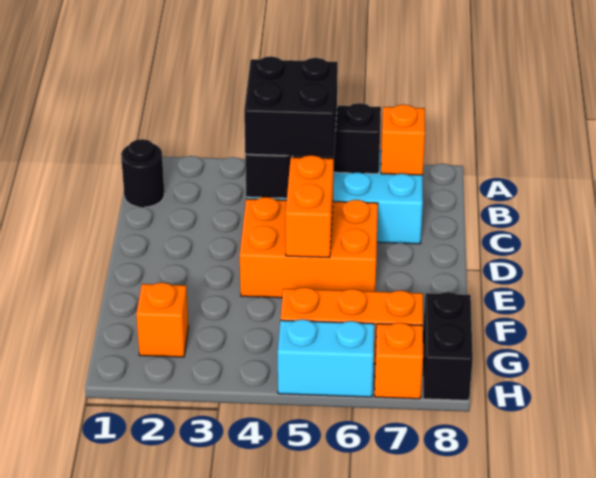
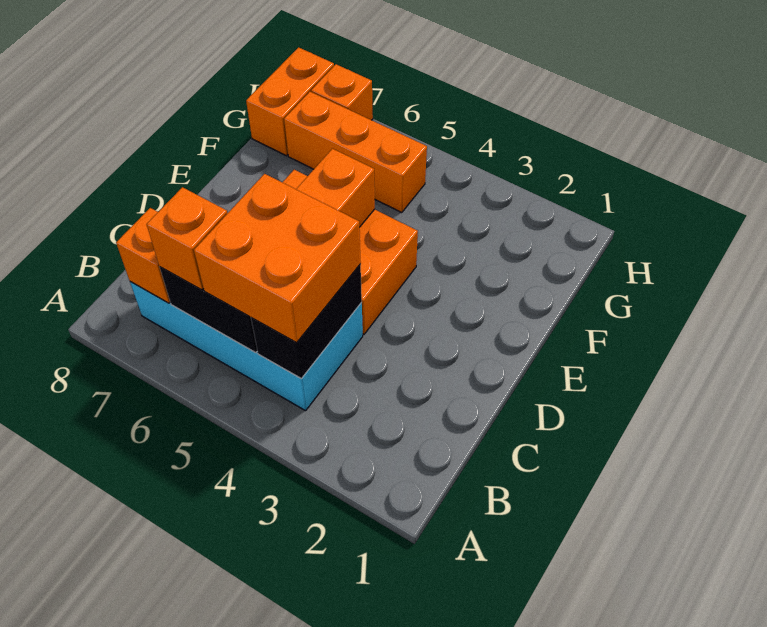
black round brick B1 level 1 -> none
black brick B4:C5 level 3 -> orange brick B4:C5 level 3
orange brick G2 level 1 -> orange brick B6 level 3
black brick G8:H8 level 1 -> orange brick G8:H8 level 1
cyan brick H5:H6 level 1 -> none

